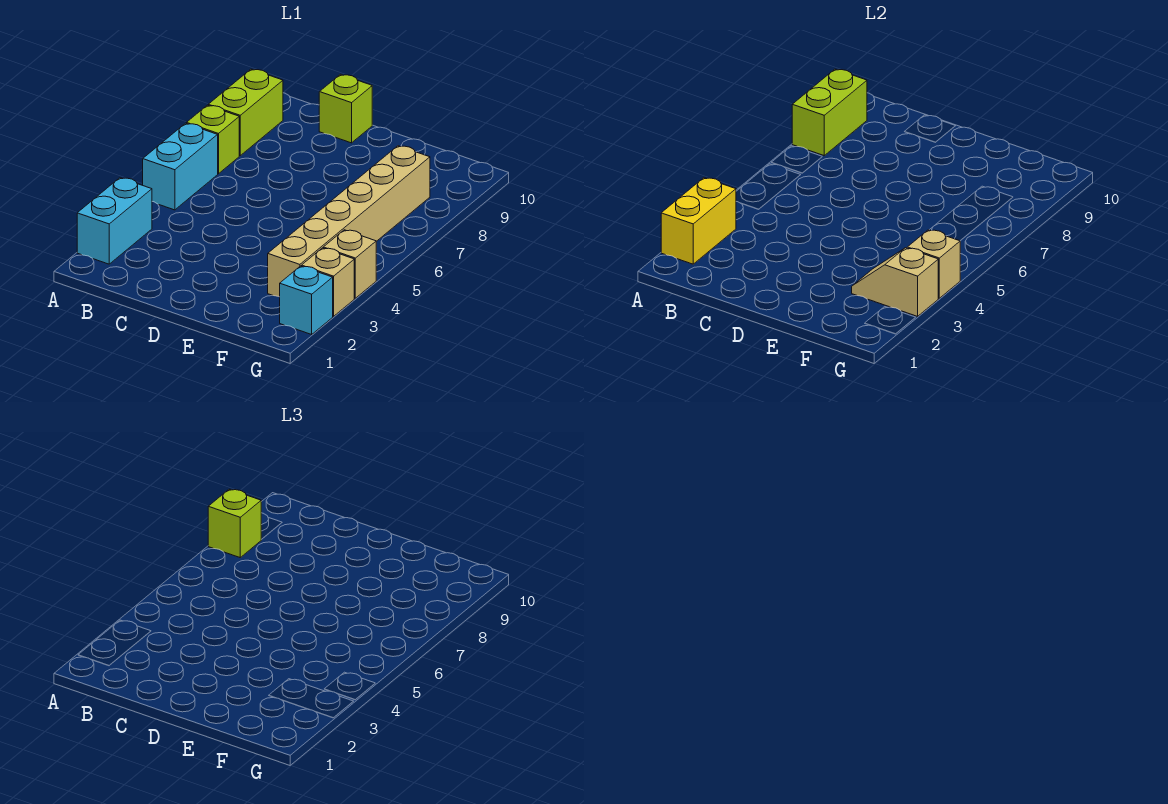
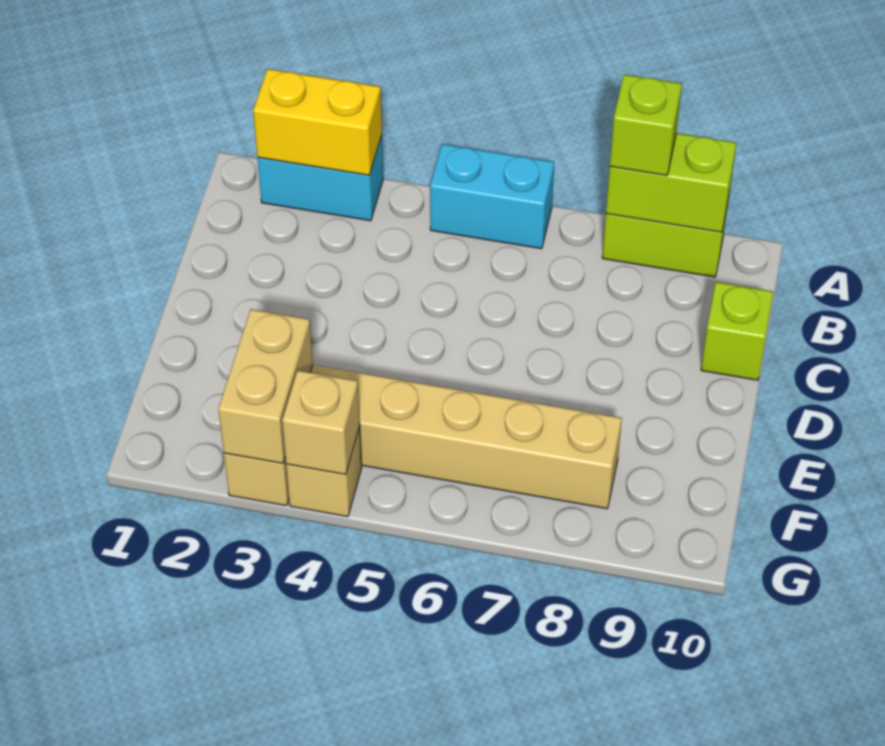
lime brick A7 level 1 -> none
tan slope F3:G3 level 2 top G -> tan brick F3:G3 level 2
cyan brick G2 level 1 -> none

